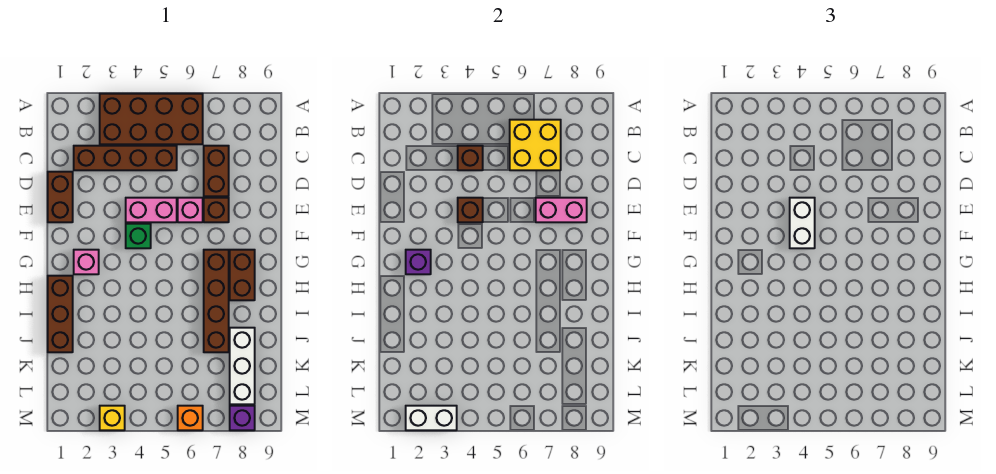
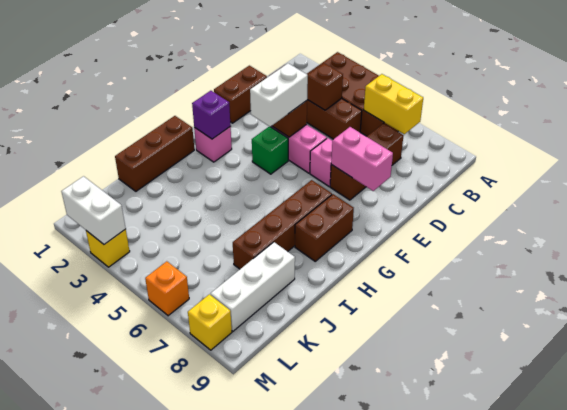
yellow brick B6:C7 level 2 -> yellow brick B6:B7 level 2
purple brick M8 level 1 -> yellow brick M8 level 1

